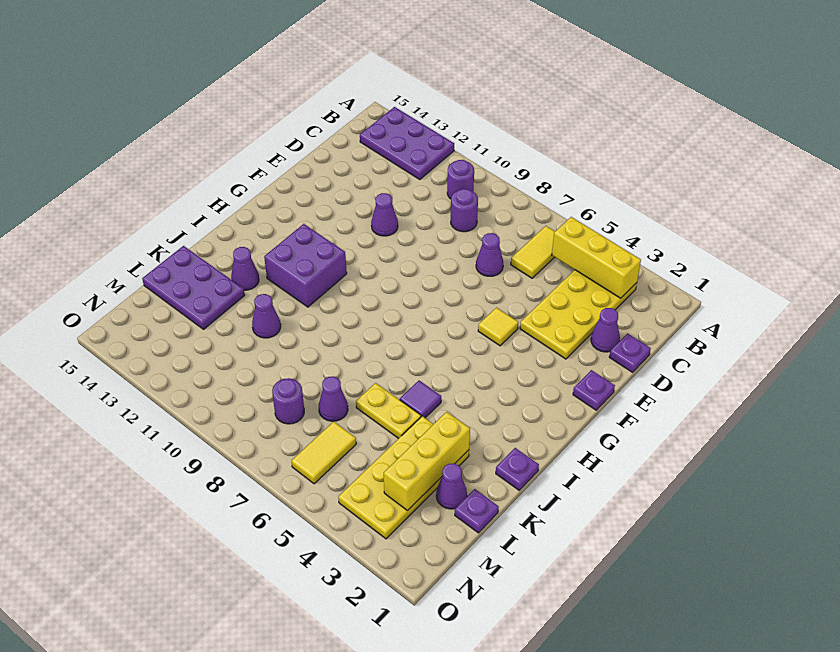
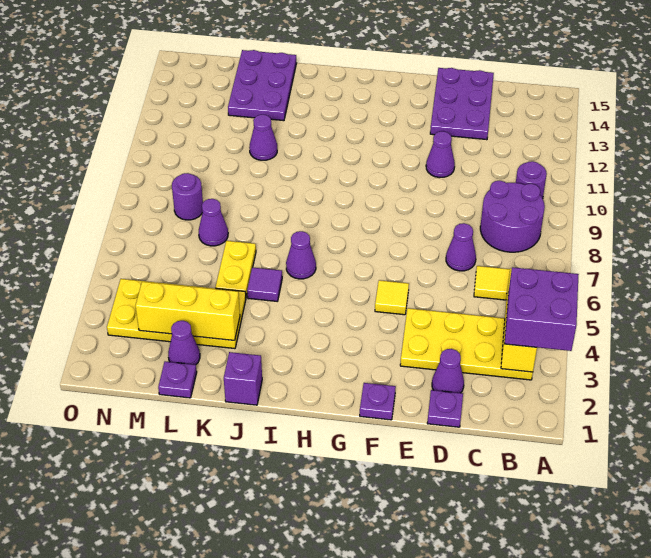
purple plate A12:B14 level 1 -> purple plate D13:E15 level 1
purple round brick C9 level 1 -> purple round brick B8:C9 level 1
purple brick H11:I12 level 1 -> purple brick A3:B4 level 3
purple plate J1 level 1 -> purple brick J1 level 1
purple cone J13 level 1 -> purple cone I6 level 1
yellow tile M6:N6 level 1 -> none

